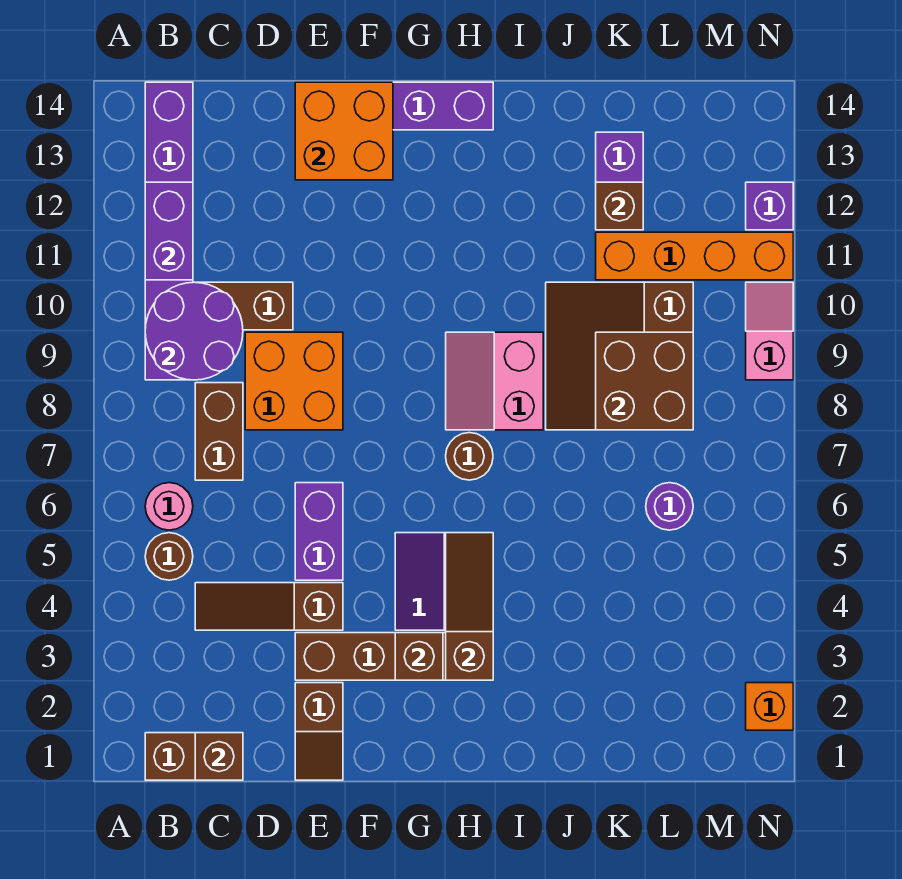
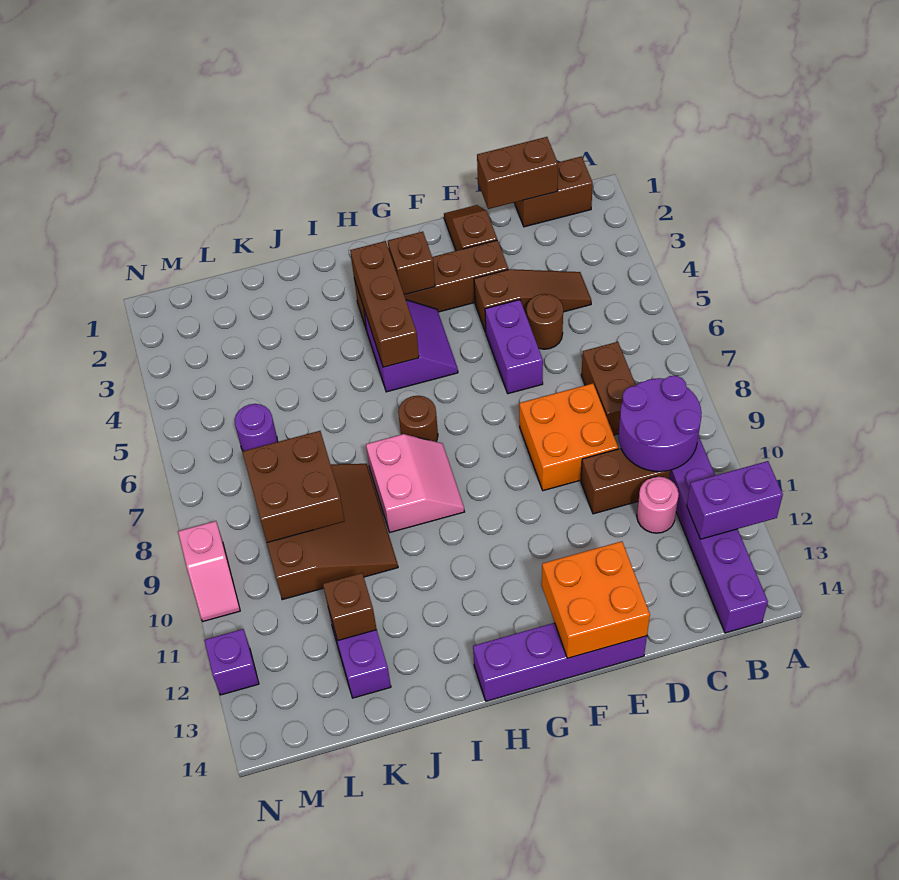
brown round brick B5 level 1 -> brown round brick D5 level 1
pink round brick B6 level 1 -> pink round brick C11 level 1
purple brick B11:B12 level 2 -> purple brick A12:B12 level 2
brown brick C1 level 2 -> brown brick C1:D1 level 2
brown slope H3:H5 level 2 top 3 -> brown brick H3:H5 level 2
orange brick K11:N11 level 1 -> none
orange brick N2 level 1 -> none

